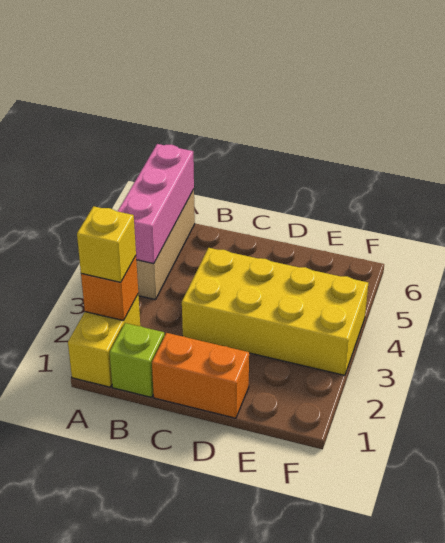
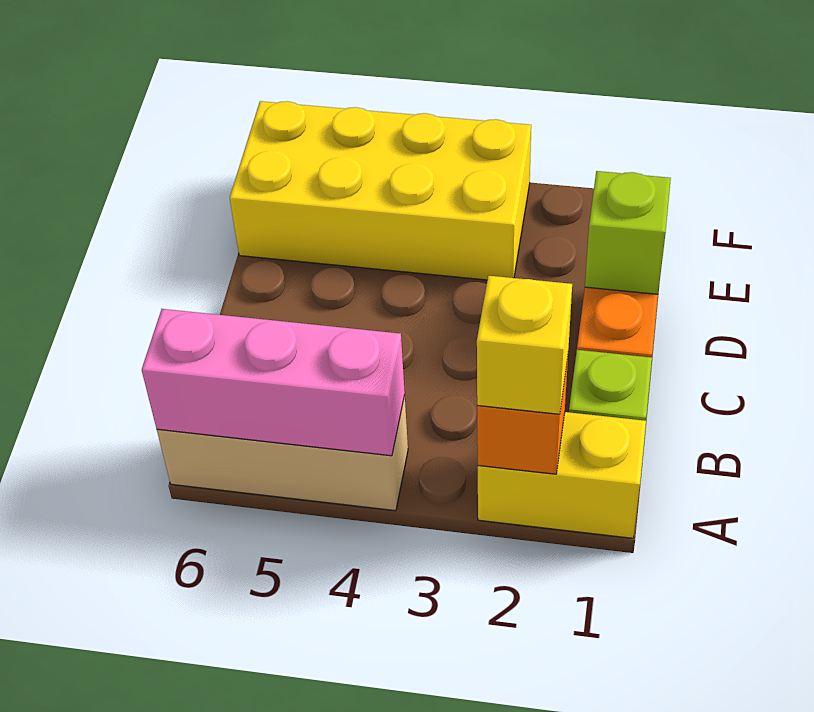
yellow brick C3:F4 level 1 -> yellow brick E3:F6 level 1
none -> lime brick D1 level 2

